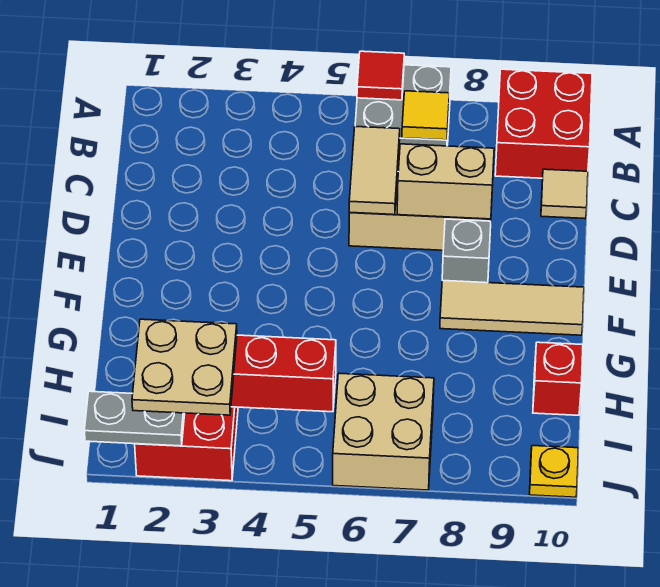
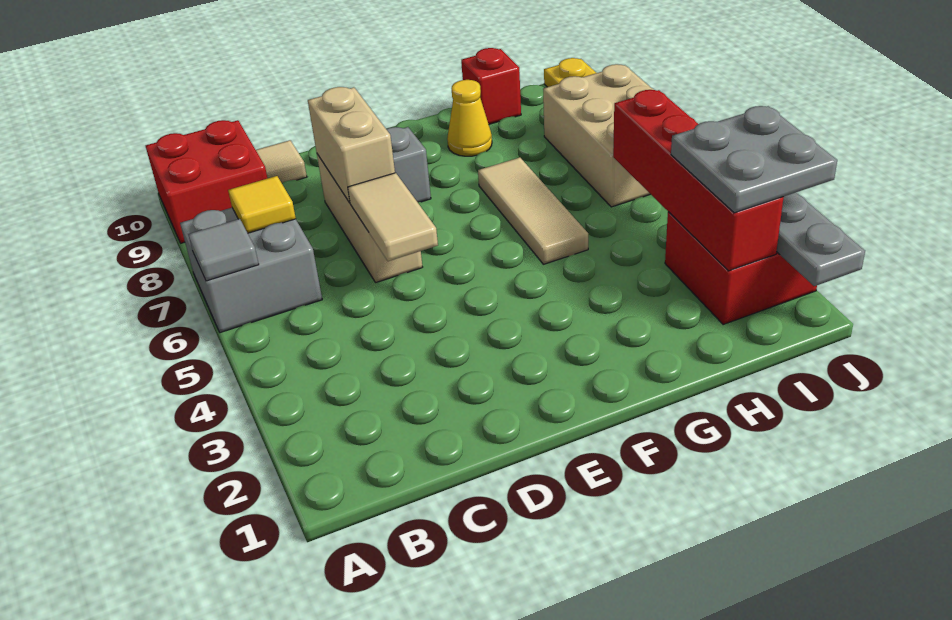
red tile A6 level 2 -> grey tile A6 level 2
tan tile C6:D6 level 2 -> tan tile D5:D6 level 2
tan tile F8:F10 level 1 -> tan tile G5:G7 level 1
none -> yellow cone G9 level 1
tan plate I2:J3 level 3 -> grey plate I2:J3 level 3
tan brick I6:J7 level 1 -> tan brick I6:J8 level 1

